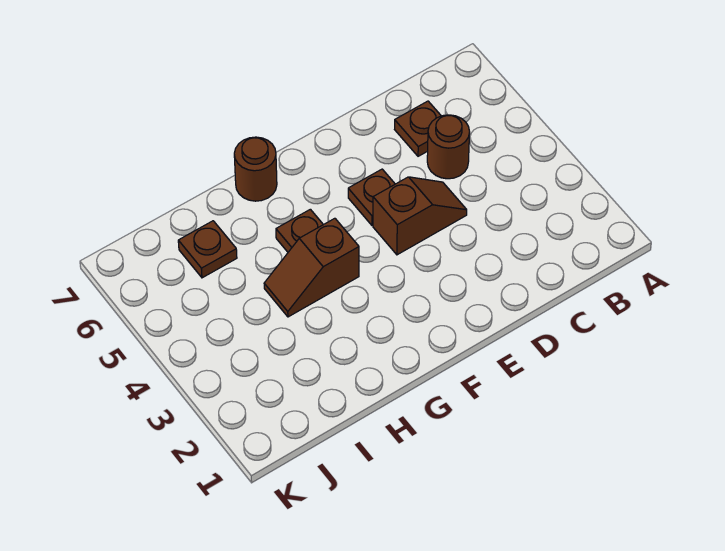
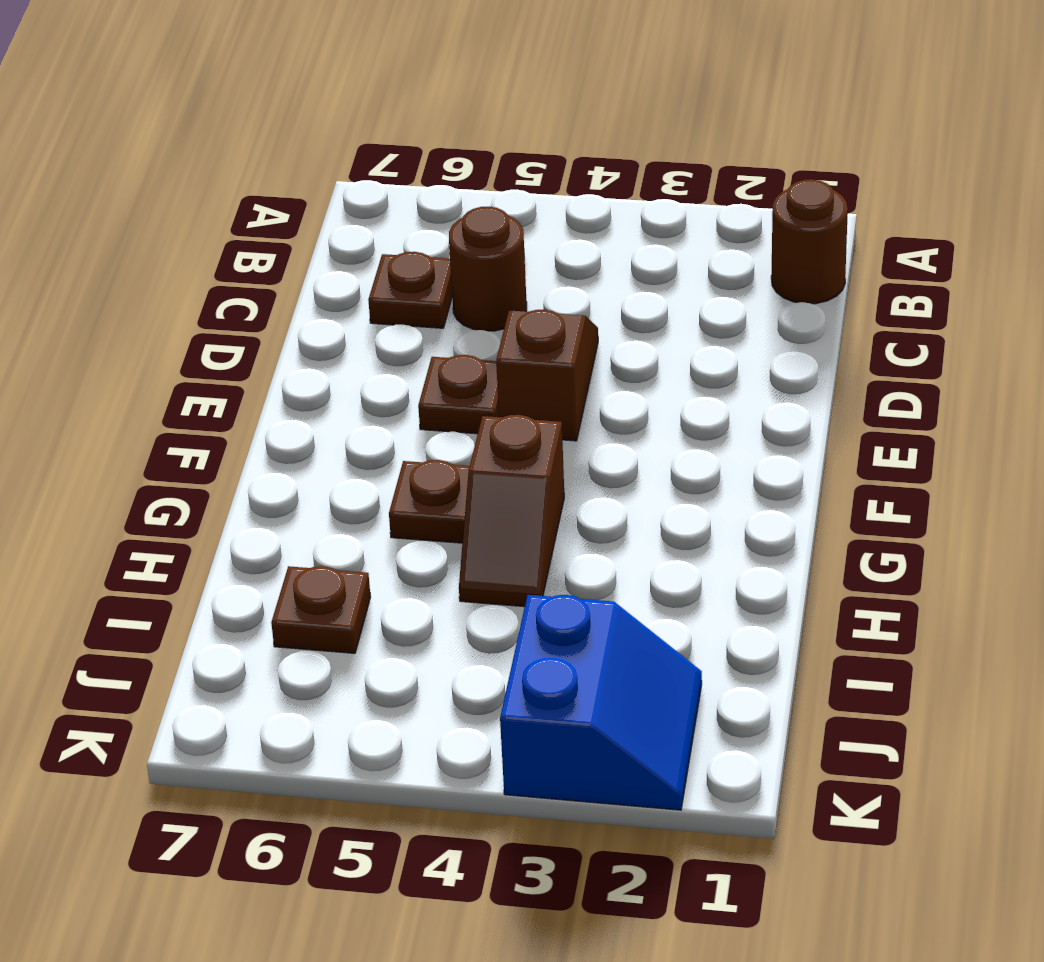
brown round brick G7 level 1 -> brown round brick B1 level 1
none -> blue slope J2:K3 level 1 top 3

